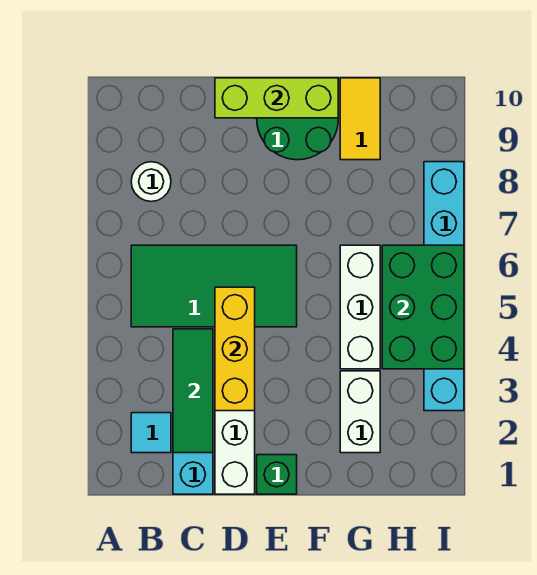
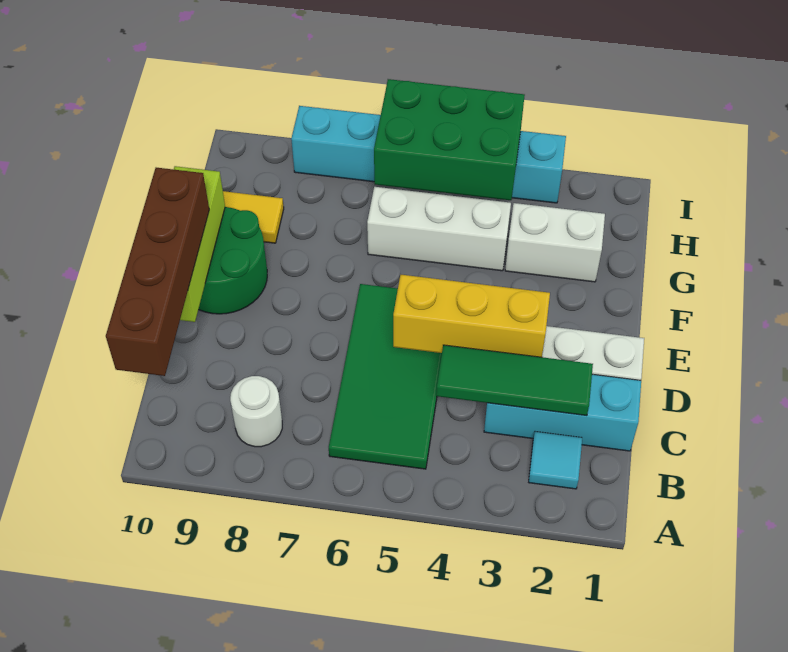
none -> brown brick B10:E10 level 3
green brick E1 level 1 -> none

